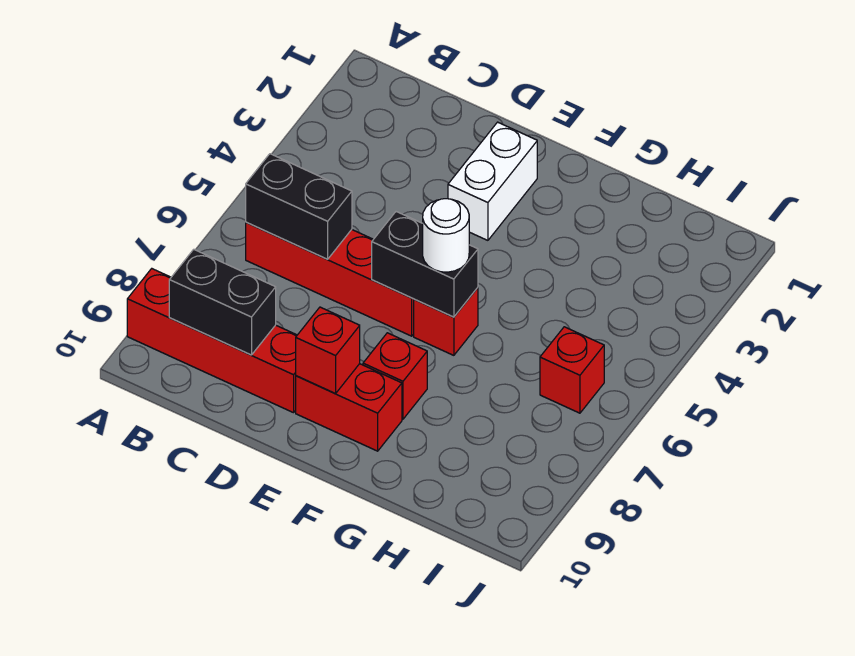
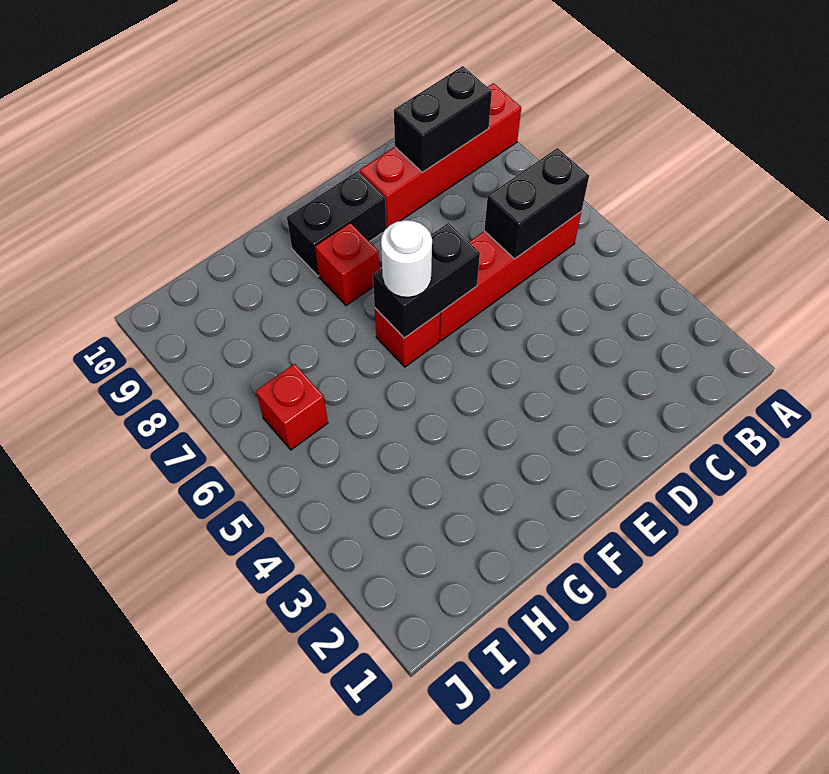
white brick E2:E3 level 1 -> none
red brick E9:F9 level 1 -> black brick E9:F9 level 1
red brick E9 level 2 -> none

